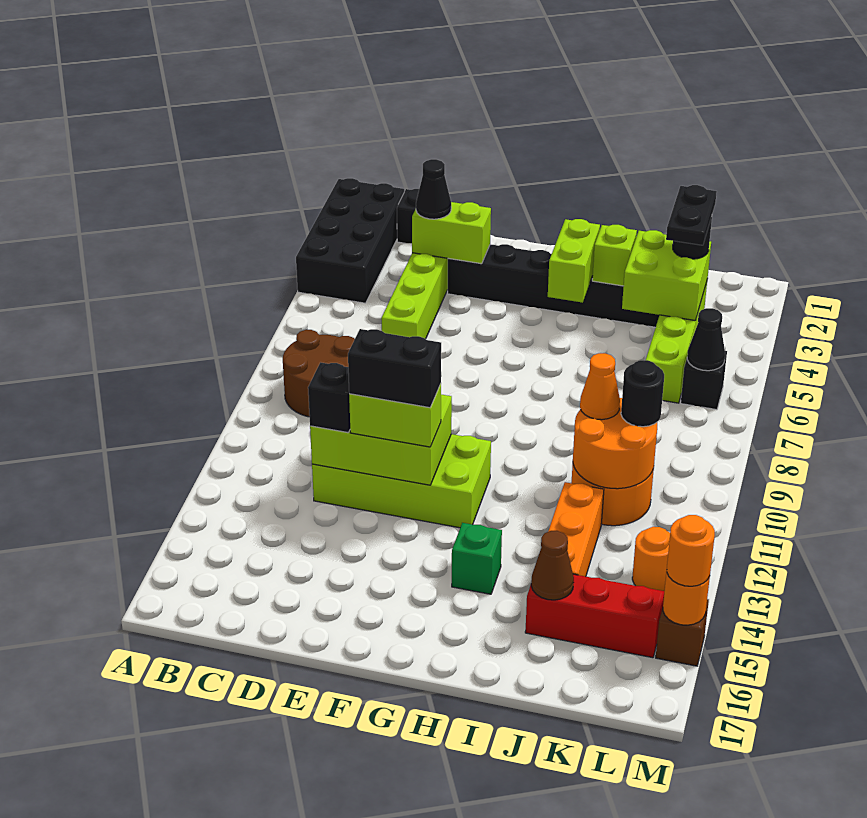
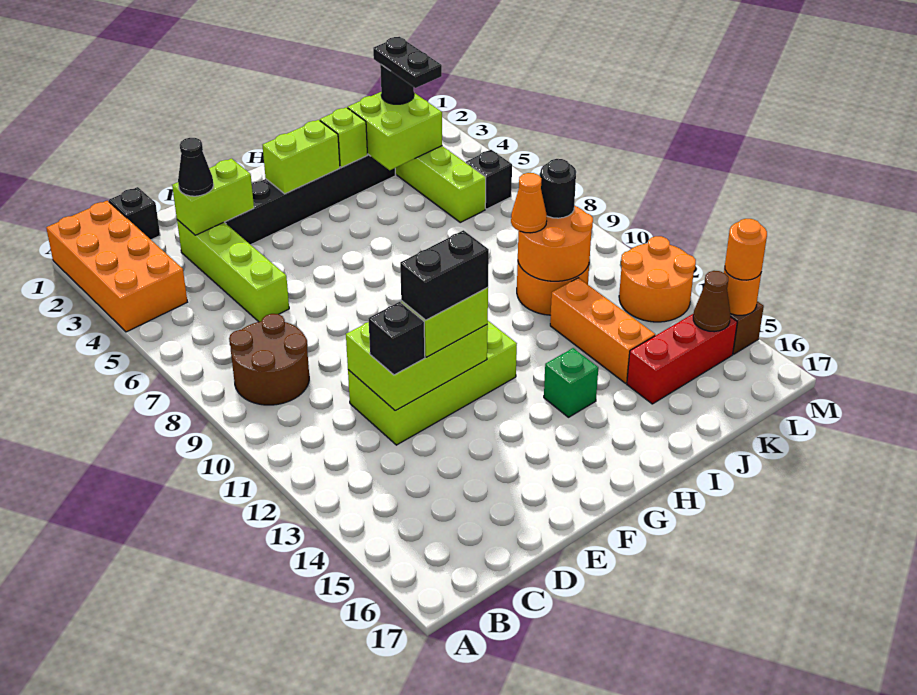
black brick A1:B4 level 1 -> orange brick A1:B4 level 1
lime brick H3:H4 level 2 -> lime brick G3:H3 level 2
brown cone J15 level 2 -> brown cone L15 level 2
black cone L6 level 2 -> none
orange round brick L13 level 1 -> orange round brick L12:M13 level 1

